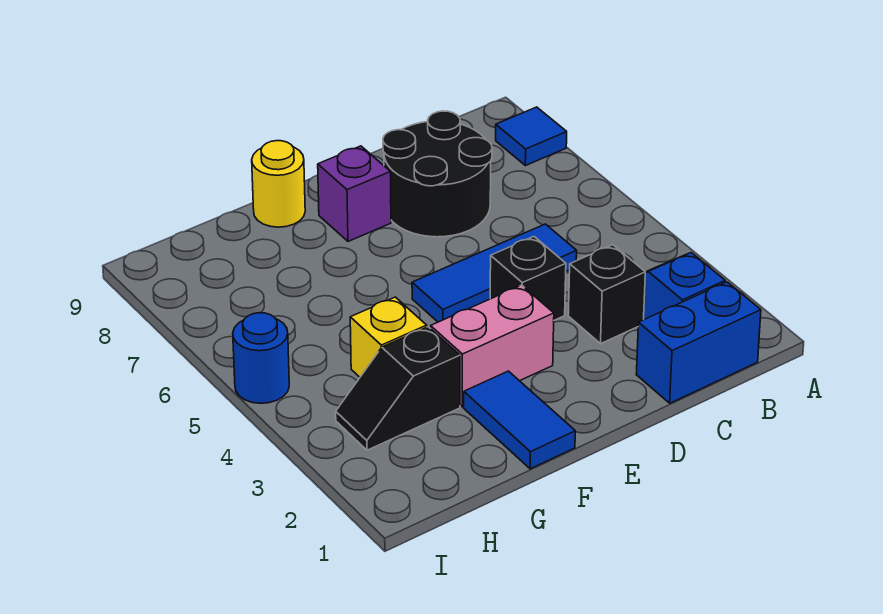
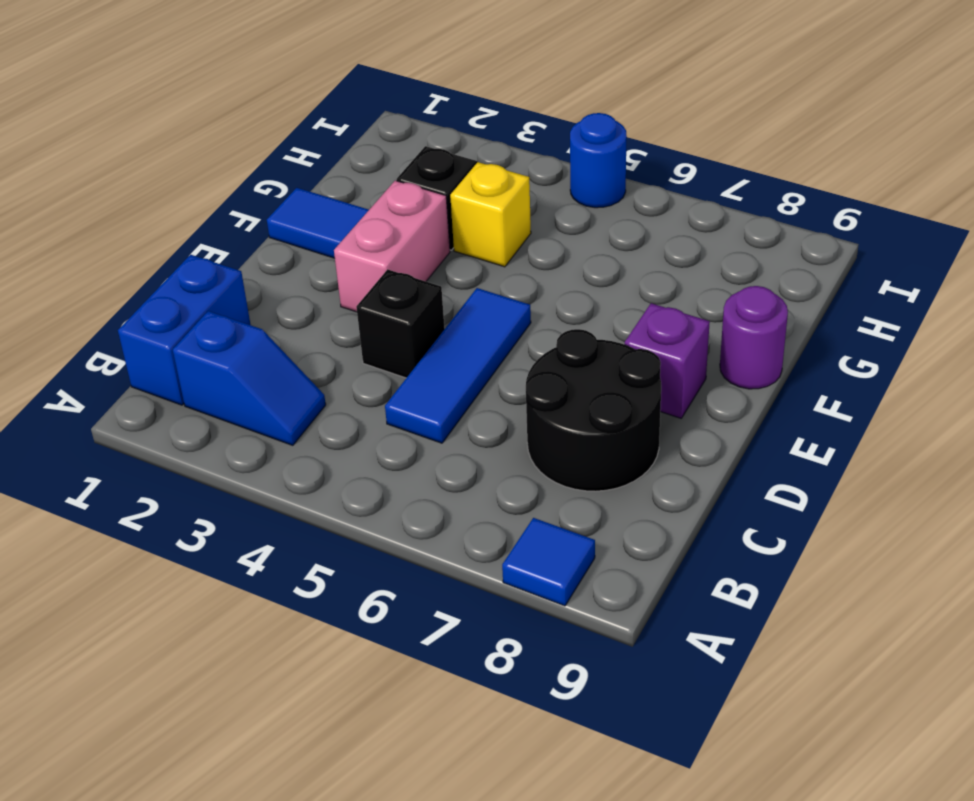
black brick C3 level 1 -> none
yellow round brick F9 level 1 -> purple round brick F9 level 1

